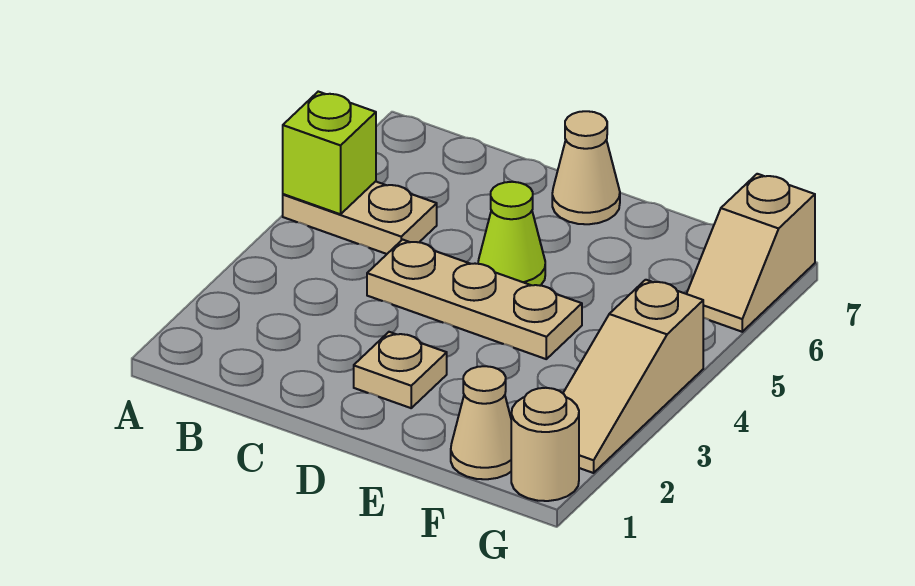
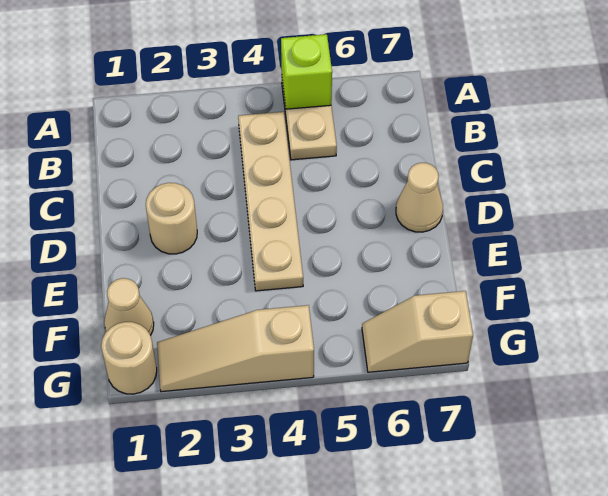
tan plate C4:E4 level 1 -> tan plate B4:E4 level 1
tan plate D2 level 1 -> tan round brick D2 level 1
lime cone D5 level 1 -> none

